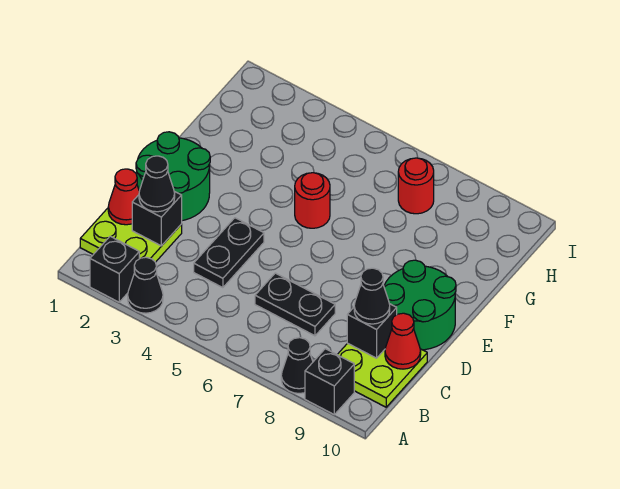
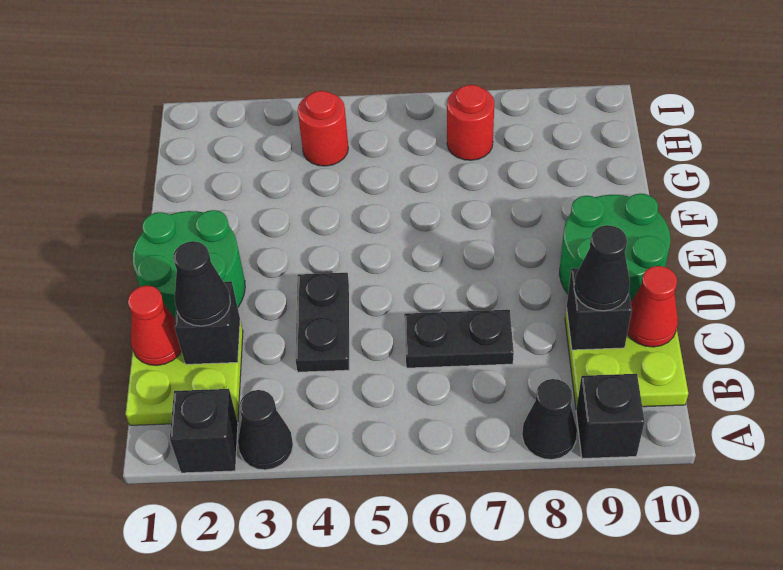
red round brick F5 level 1 -> red round brick H4 level 1

